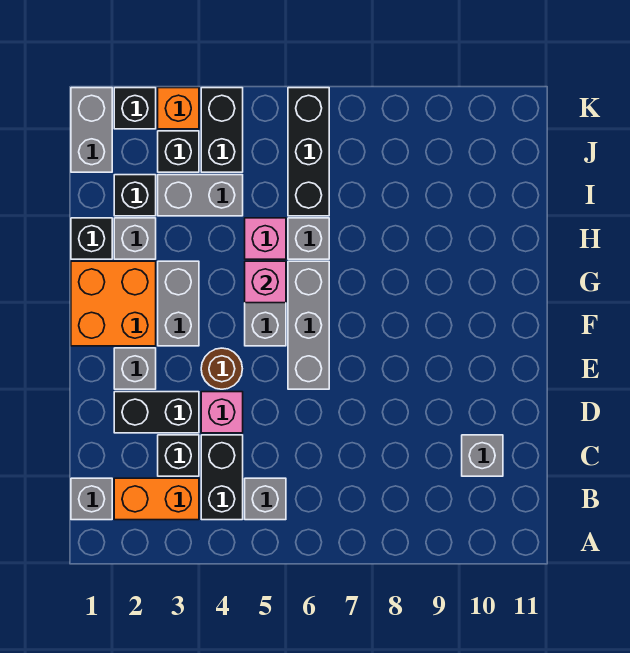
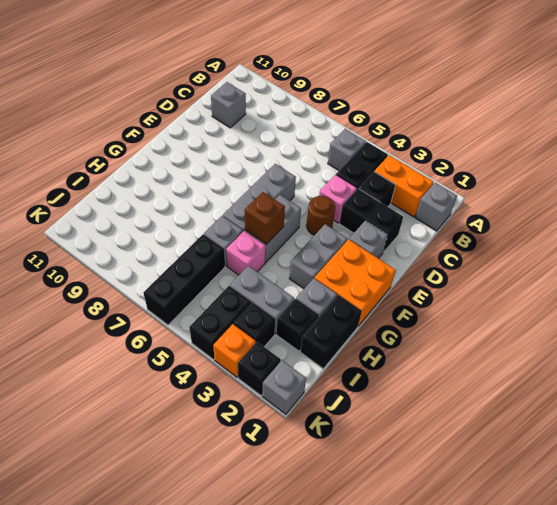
pink brick G5 level 2 -> brown brick G5 level 2
black brick H1 level 1 -> black brick H1:I1 level 1
grey brick J1:K1 level 1 -> grey brick K1 level 1

